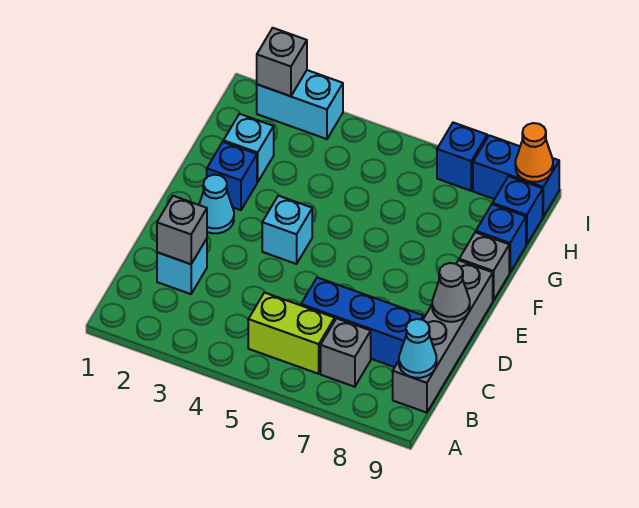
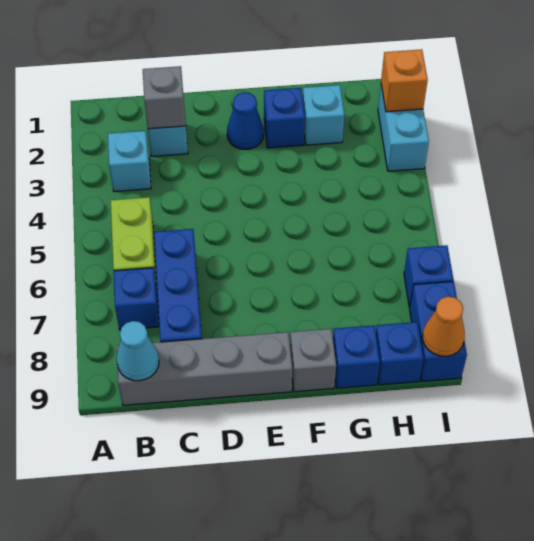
grey brick B7 level 1 -> blue brick B7 level 1
grey cone D9 level 2 -> none
cyan cone E2 level 1 -> blue cone E2 level 1
cyan brick E4 level 1 -> cyan brick B3 level 1
grey brick I2 level 2 -> orange brick I2 level 2

